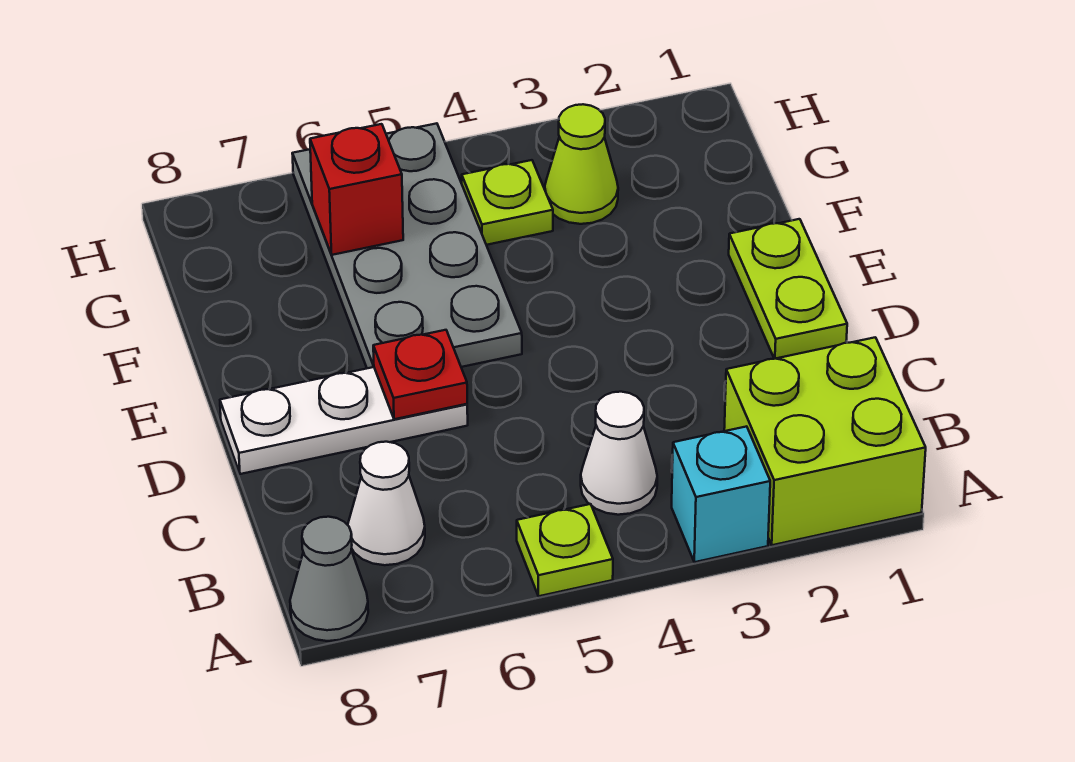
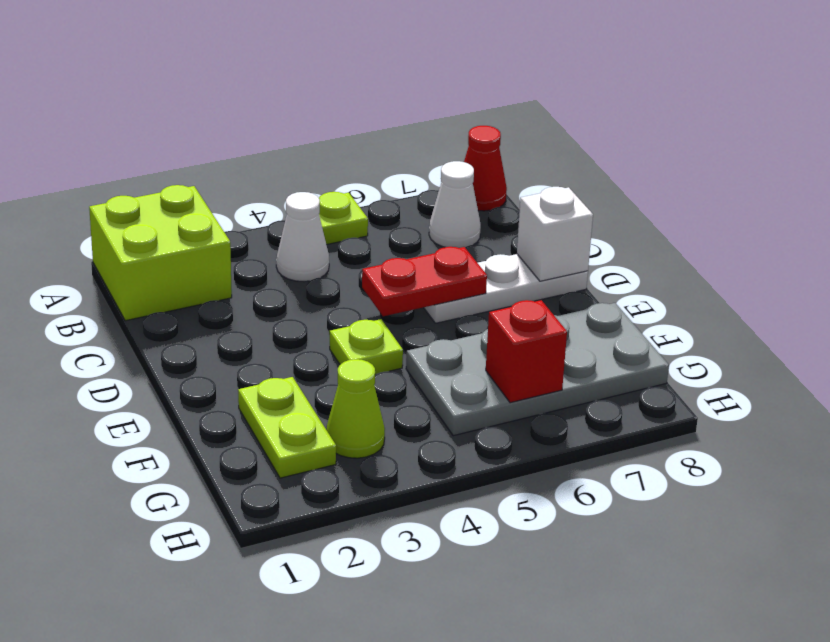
cyan brick A3 level 1 -> none
grey cone A8 level 1 -> red cone A8 level 1
lime plate D1:E1 level 1 -> lime plate F2:G2 level 1
red plate D6 level 2 -> red plate D5:D6 level 2
none -> white brick D8 level 2
grey plate E5:H6 level 1 -> grey plate F5:G8 level 1
lime plate G4 level 1 -> lime plate E4 level 1

